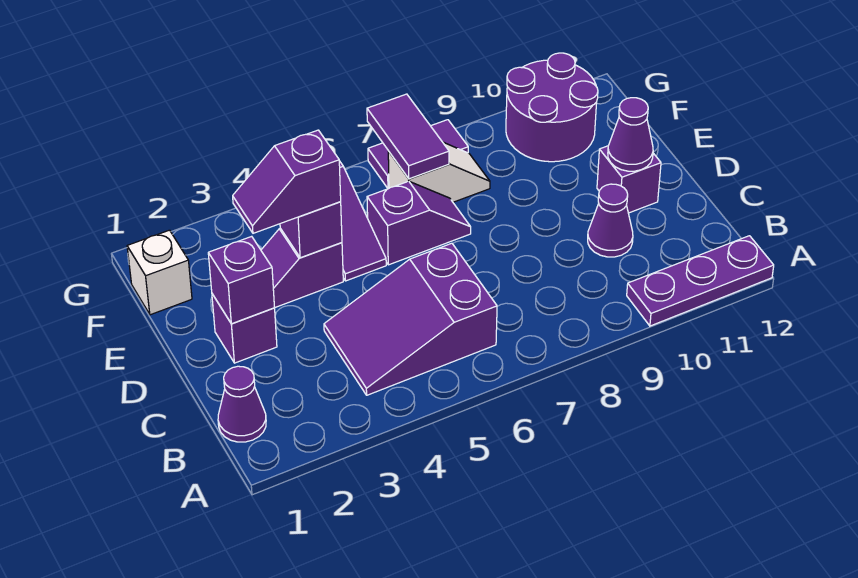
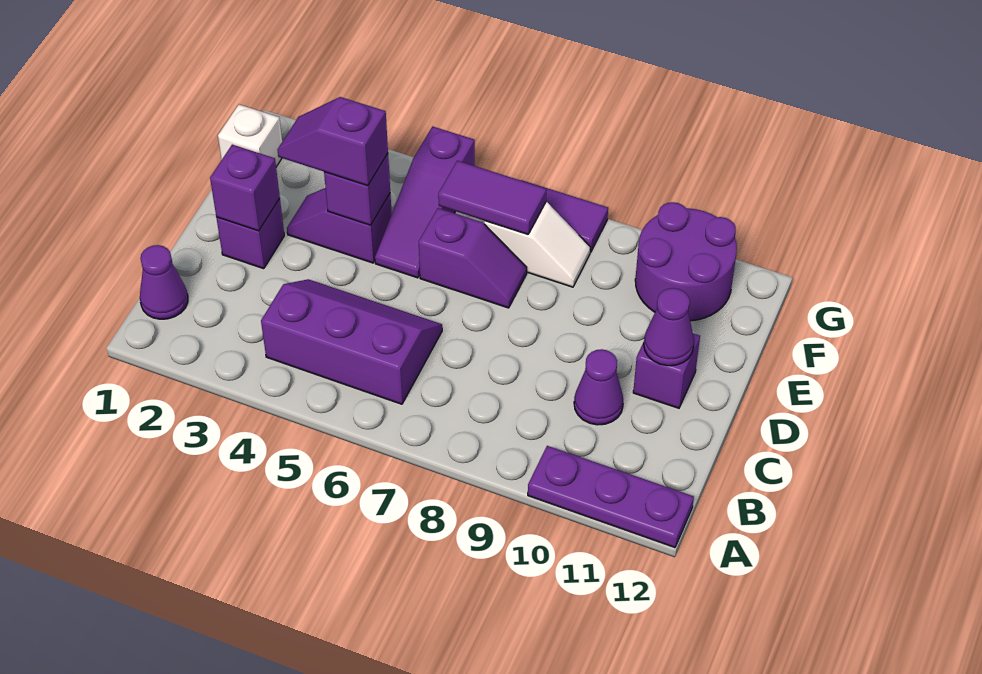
purple slope B4:C6 level 1 top 6 -> purple slope B4:C6 level 1 top B
purple tile F7:G7 level 2 -> purple tile F6:F7 level 2

